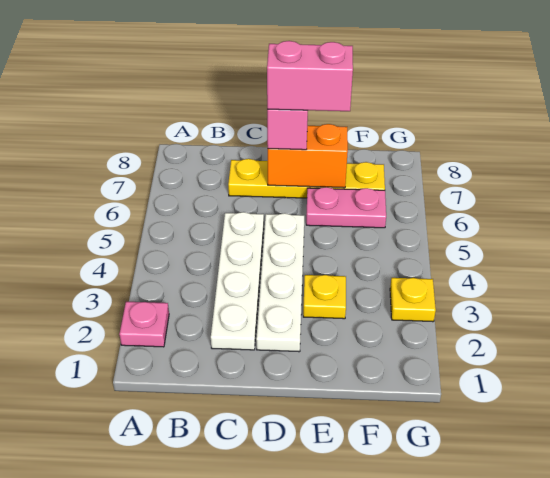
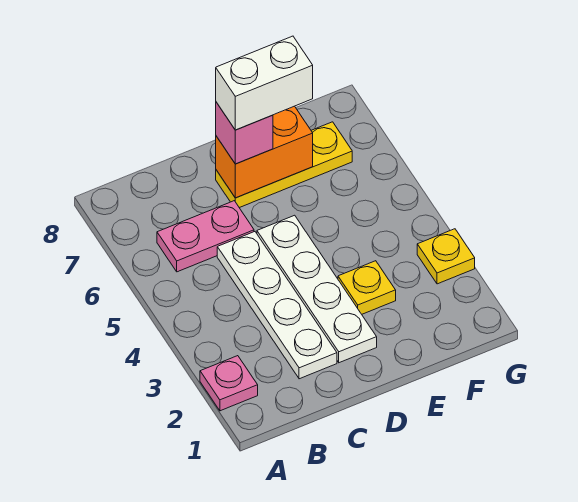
yellow plate C7:F7 level 1 -> yellow plate D7:F7 level 1
pink brick D7:E7 level 4 -> white brick D7:E7 level 4
pink plate E6:F6 level 1 -> pink plate B6:C6 level 1

